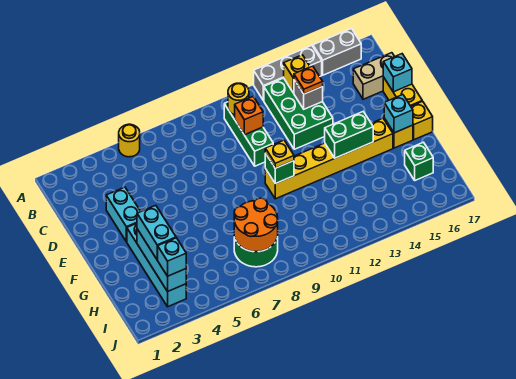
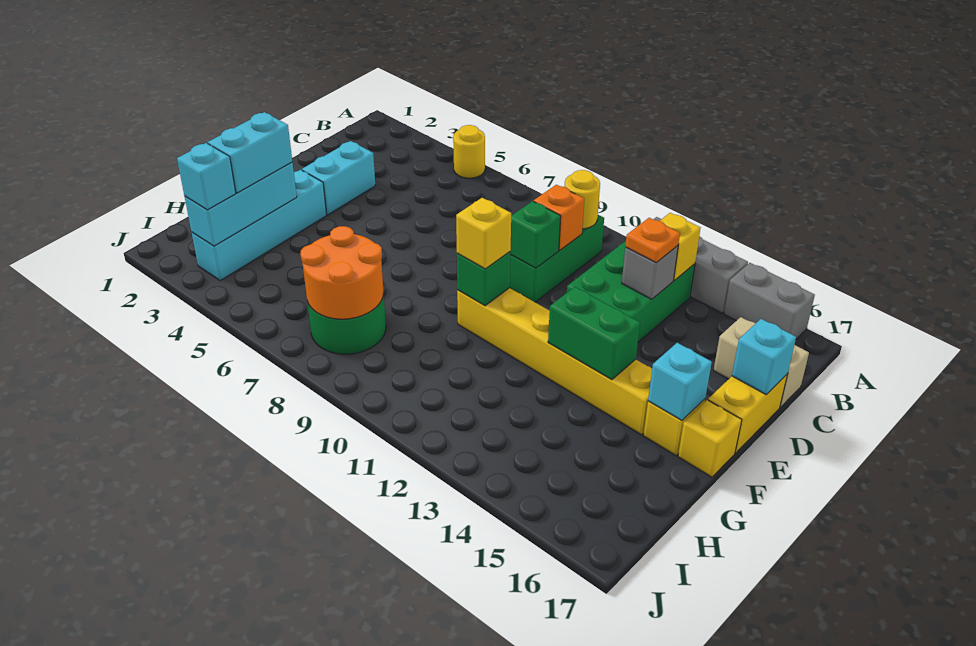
yellow plate F10 level 3 -> yellow brick F10 level 3
green brick H16 level 1 -> green brick D10 level 2

